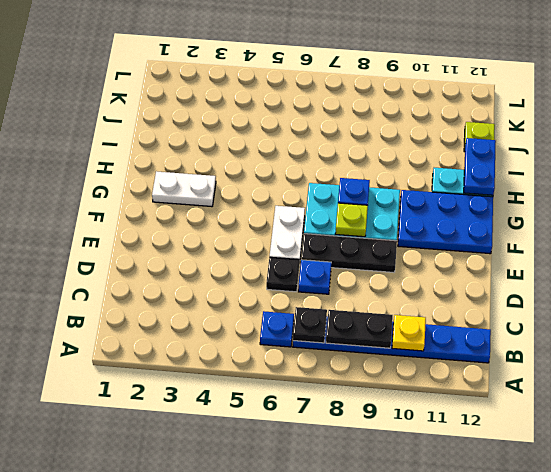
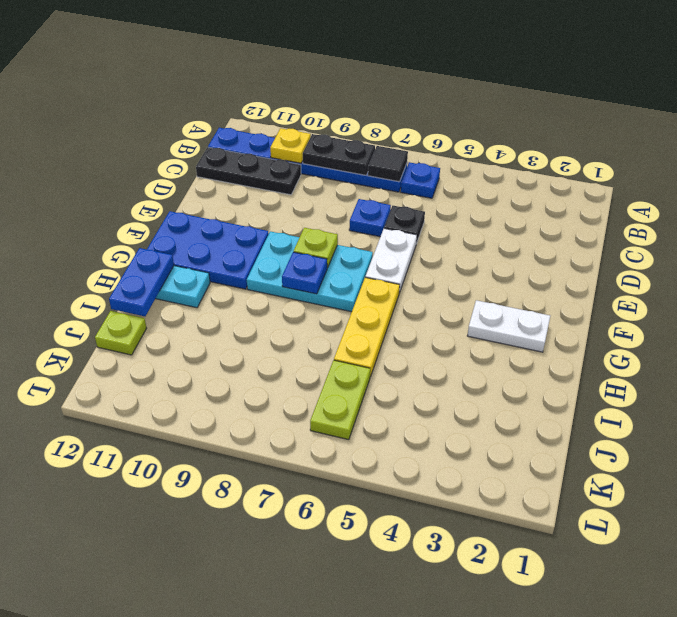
black plate B7 level 2 -> black tile B7 level 2
black plate E7:E9 level 1 -> black plate C10:C12 level 1
none -> yellow plate G6:I6 level 1
none -> lime plate J6:K6 level 1

